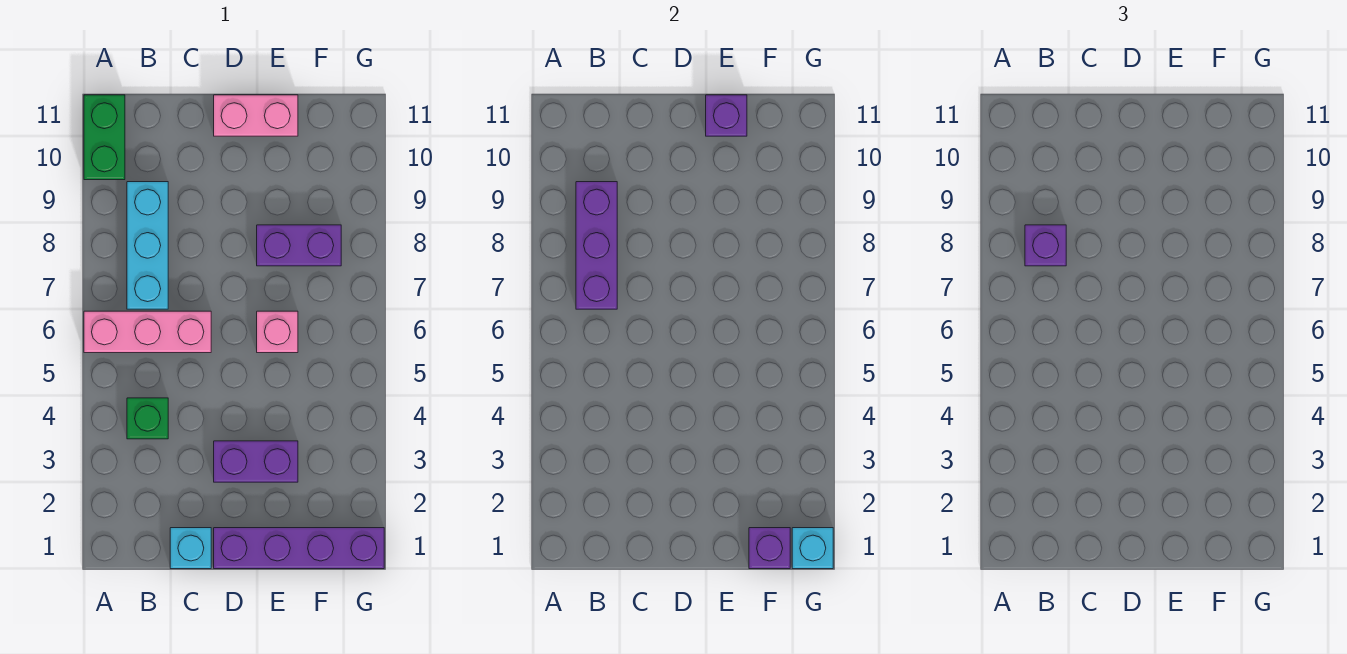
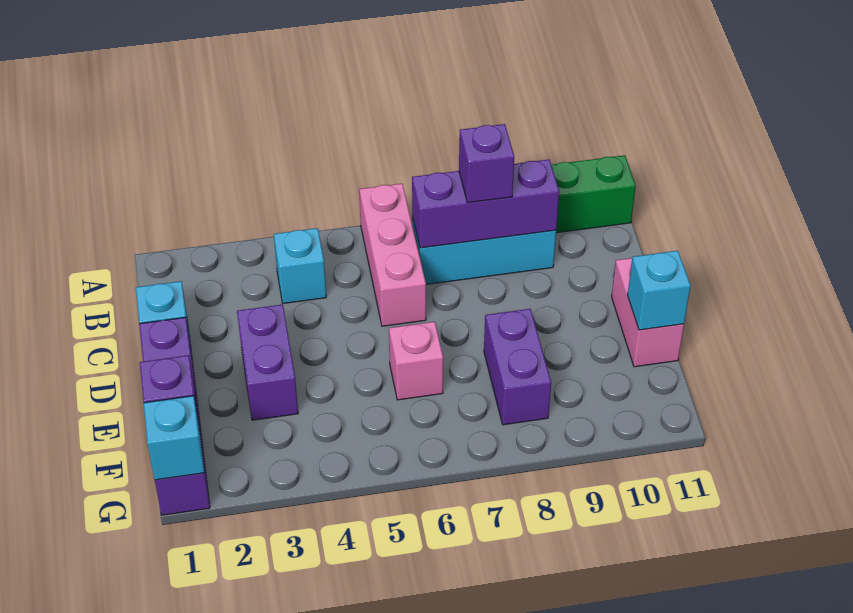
green brick B4 level 1 -> cyan brick B4 level 1
purple brick E11 level 2 -> cyan brick E11 level 2

